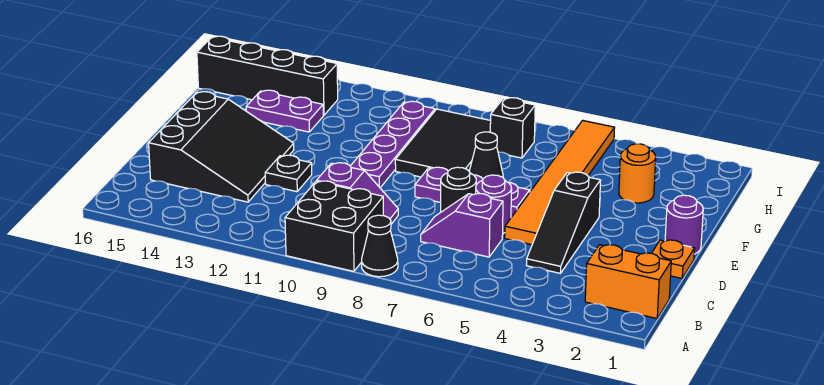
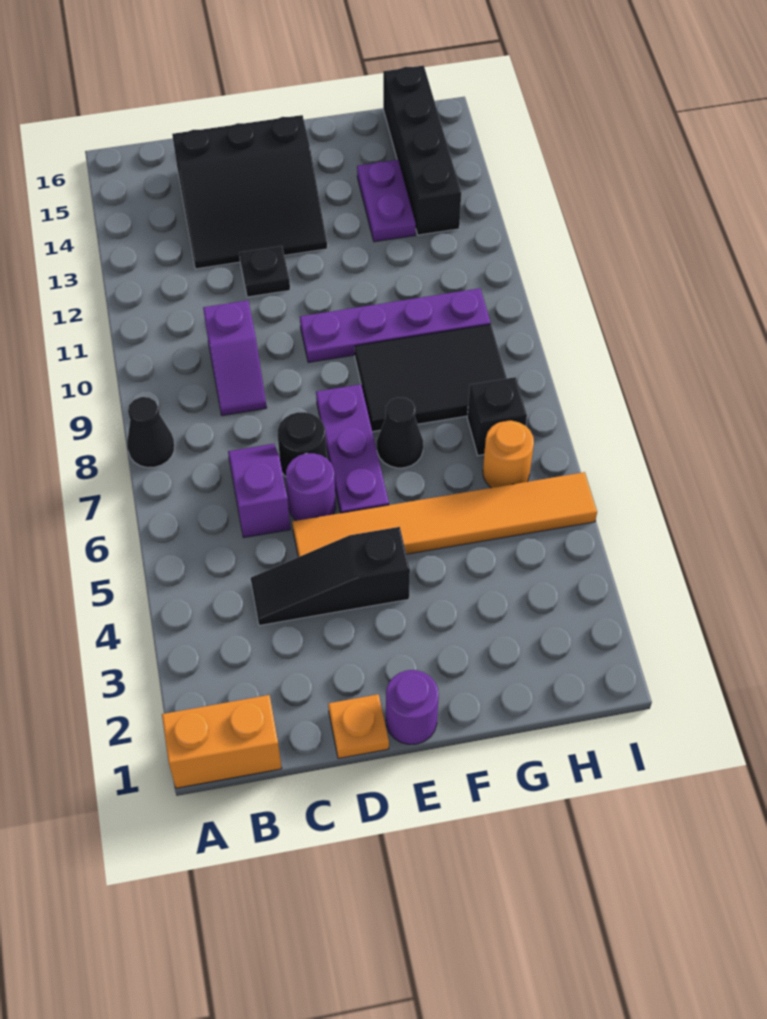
black brick A9:B10 level 1 -> none
orange brick B1:B2 level 1 -> orange brick A1:B1 level 1
orange round brick G3 level 1 -> orange round brick H6 level 1

